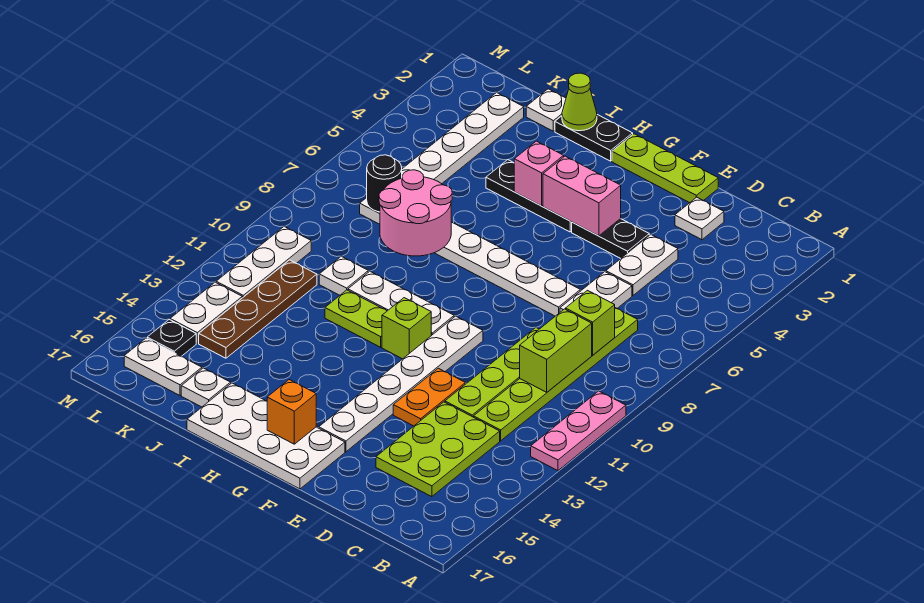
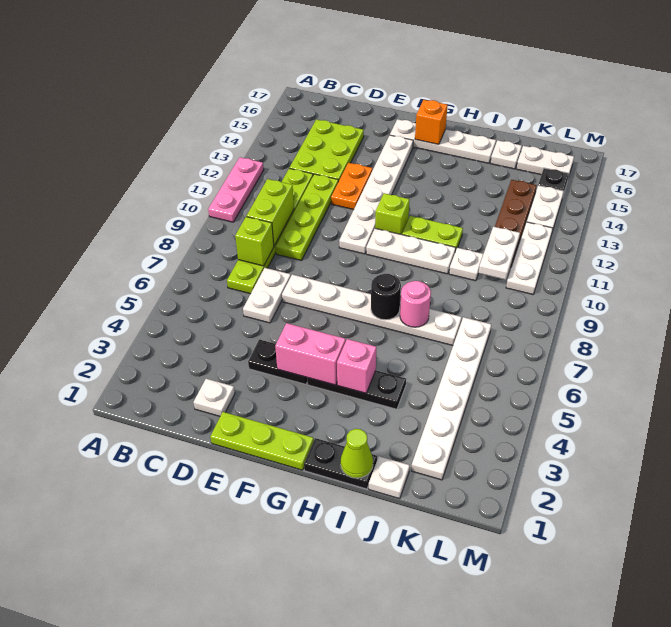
white plate D4:D5 level 1 -> white plate K10:K11 level 2
white plate F16:I17 level 1 -> white plate F16:I16 level 1
pink round brick I7:J8 level 2 -> pink round brick I7 level 2
black round brick K7 level 2 -> black round brick H7 level 2

